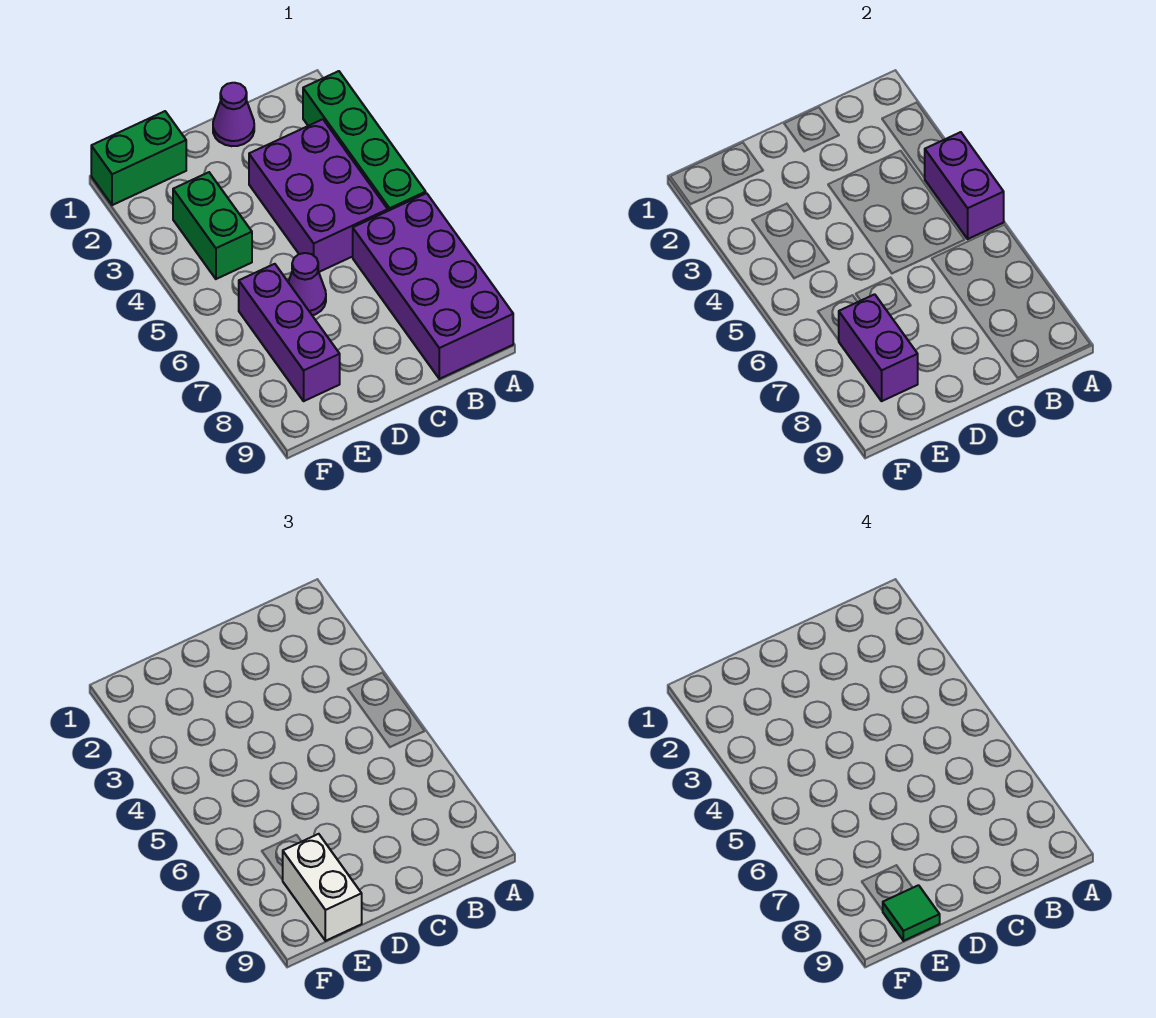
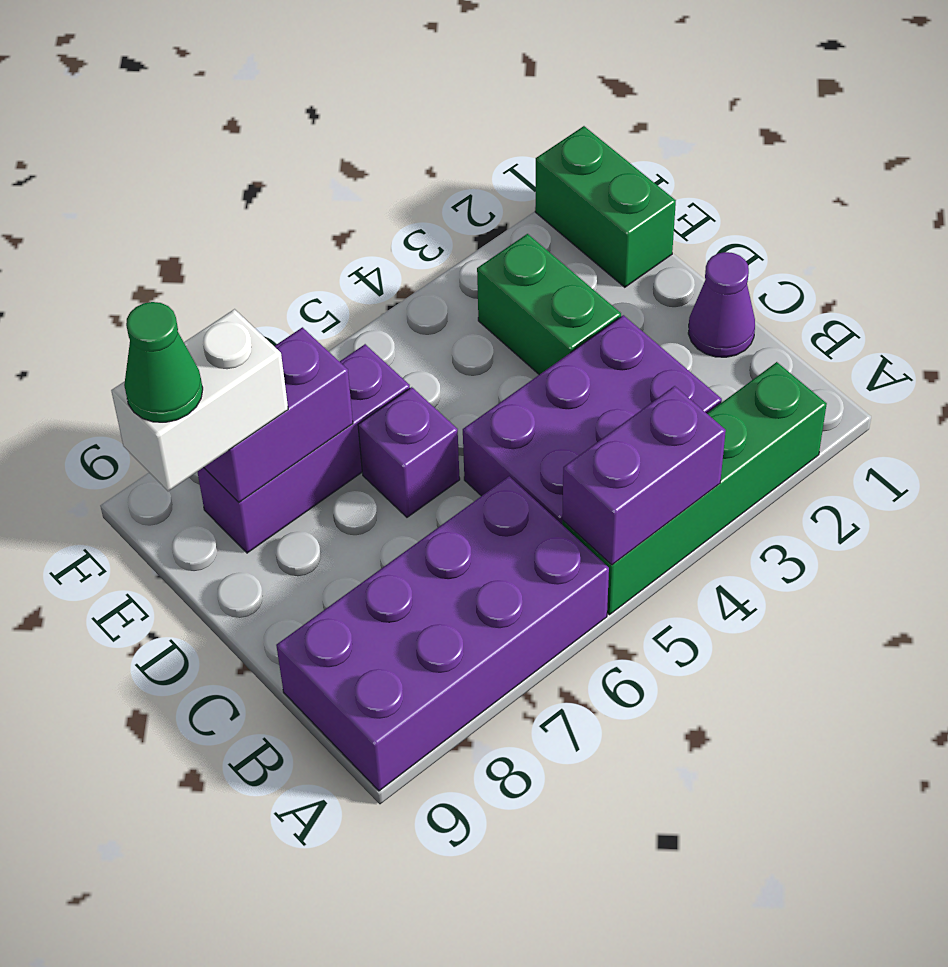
purple cone D6 level 1 -> purple brick D6 level 1
green brick E3:E4 level 1 -> green brick D3:E3 level 1
green tile E9 level 4 -> green cone E9 level 4

